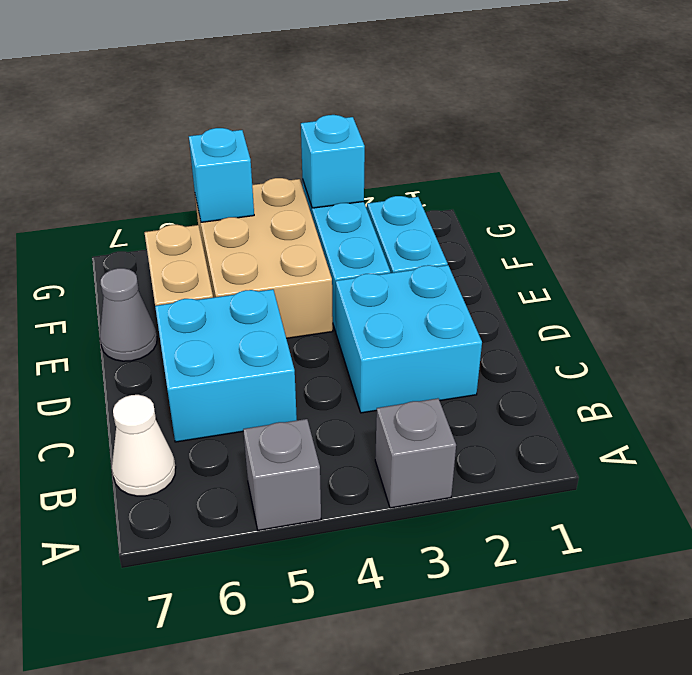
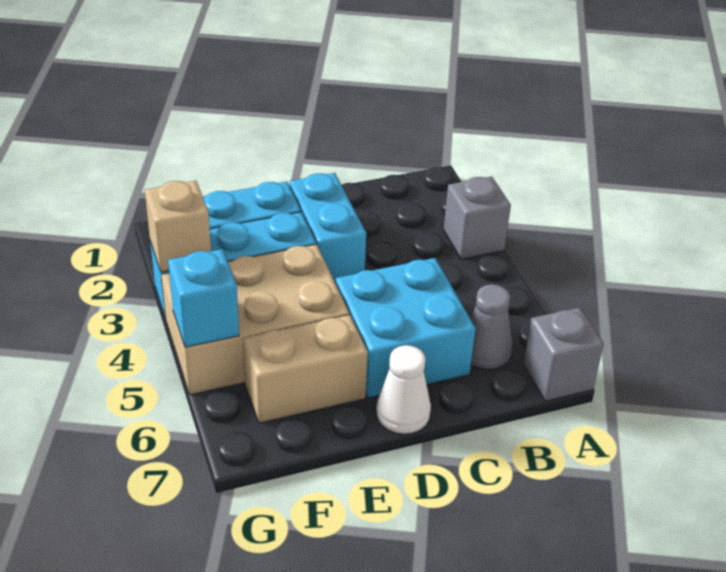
grey brick A5 level 1 -> grey brick A7 level 1
white cone B7 level 1 -> white cone D7 level 1
cyan brick C2:D3 level 1 -> cyan brick D2:D3 level 1
grey cone E7 level 1 -> grey cone B6 level 1
cyan brick G3 level 2 -> tan brick G3 level 2

